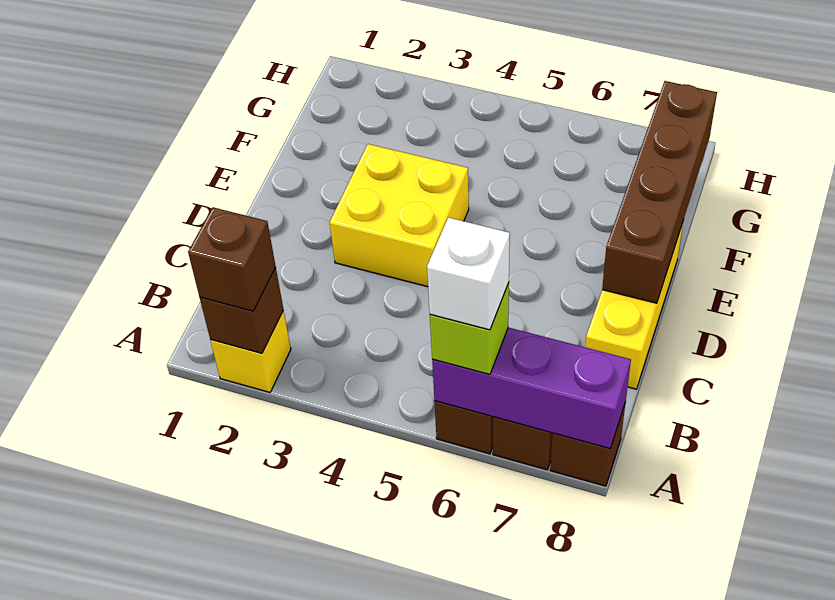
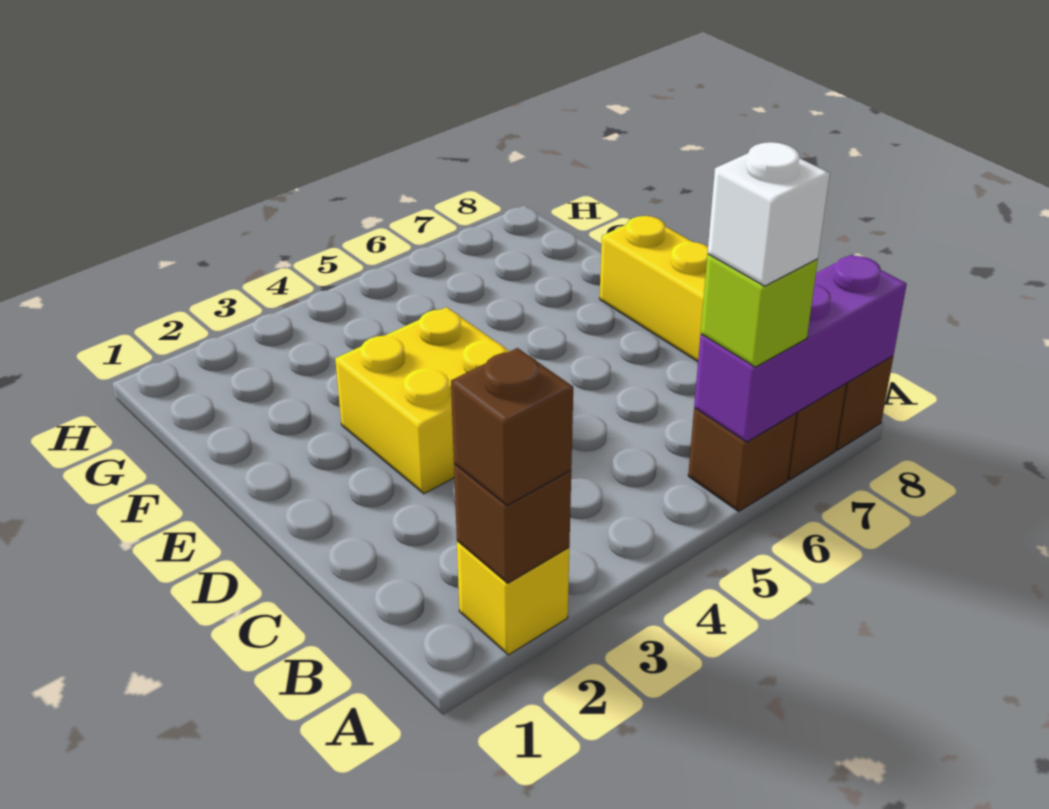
brown brick D8:G8 level 2 -> none

